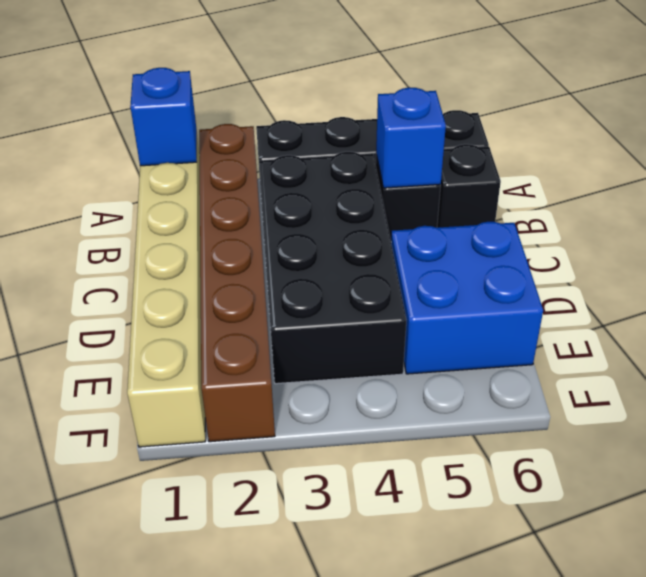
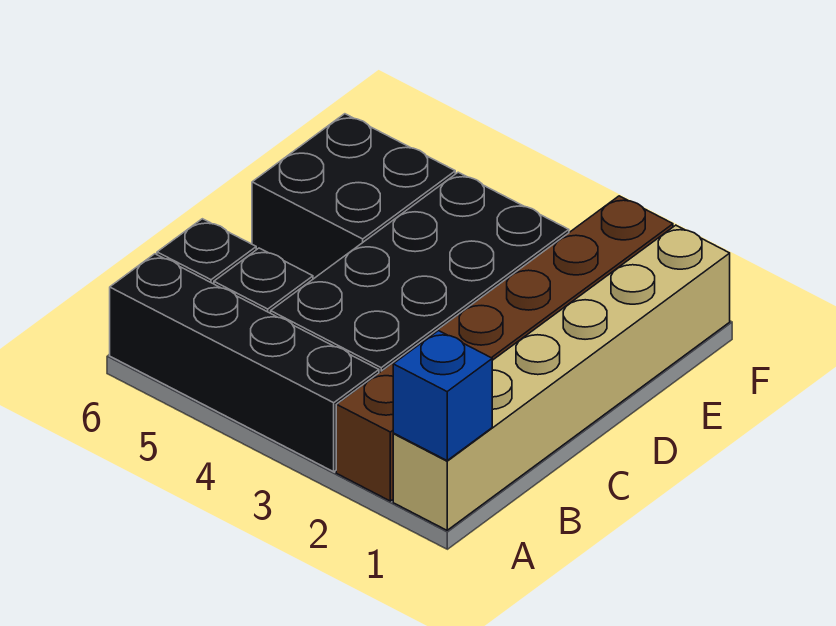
blue brick B5 level 2 -> none
blue brick D5:E6 level 1 -> black brick D5:E6 level 1

